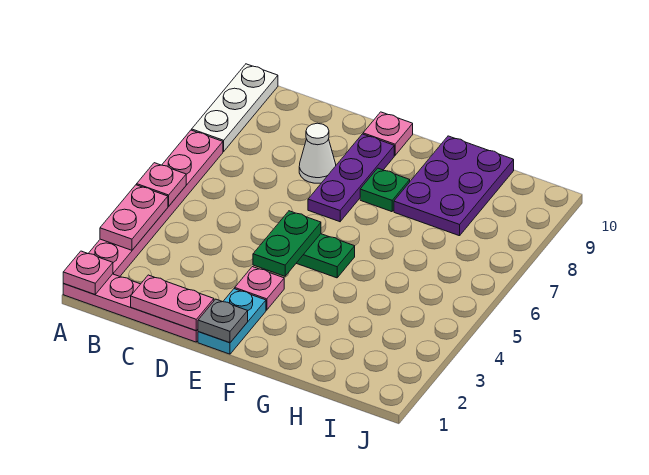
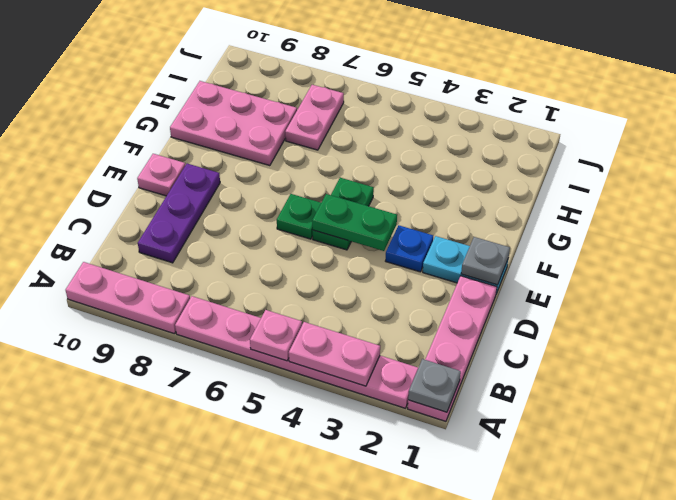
pink plate A1 level 2 -> grey plate A1 level 2
white plate A8:A10 level 1 -> pink plate A8:A10 level 1
pink plate C1:D1 level 2 -> pink plate H7:I7 level 1
white cone D8 level 1 -> none
pink plate E3 level 1 -> blue plate E3 level 1
purple plate E7:E9 level 1 -> purple plate C9:E9 level 1
green plate F8 level 1 -> green plate E6 level 1
purple plate G8:H10 level 1 -> pink plate G8:H10 level 1

